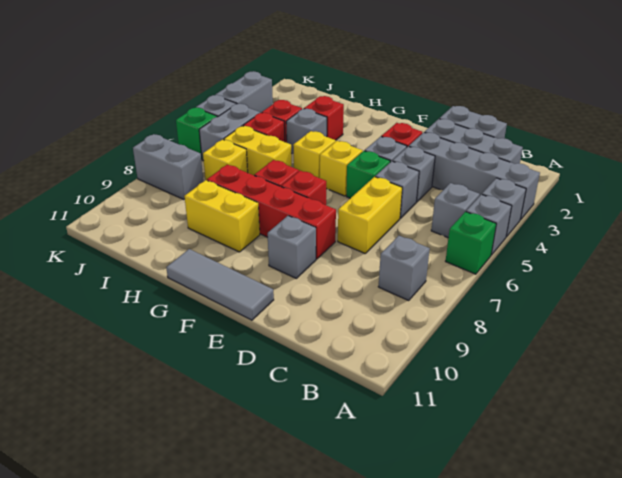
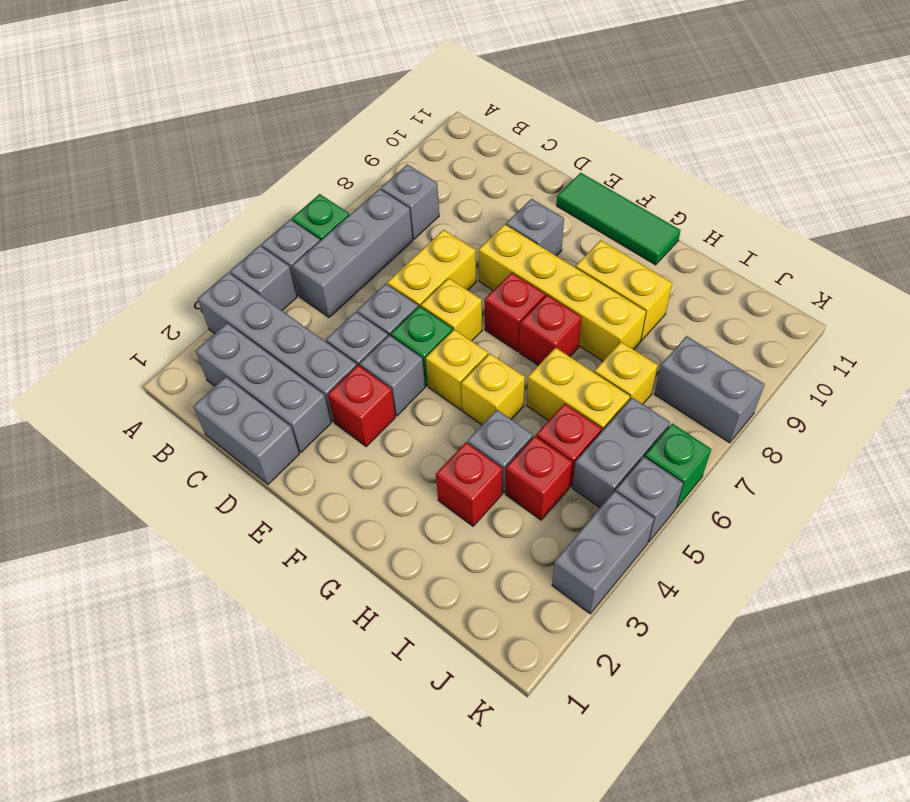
grey brick B5 level 1 -> grey brick B5:B7 level 1
none -> yellow brick E6 level 1
red brick E8:H8 level 1 -> yellow brick E8:H8 level 1
grey tile E11:G11 level 1 -> green tile E11:G11 level 1

